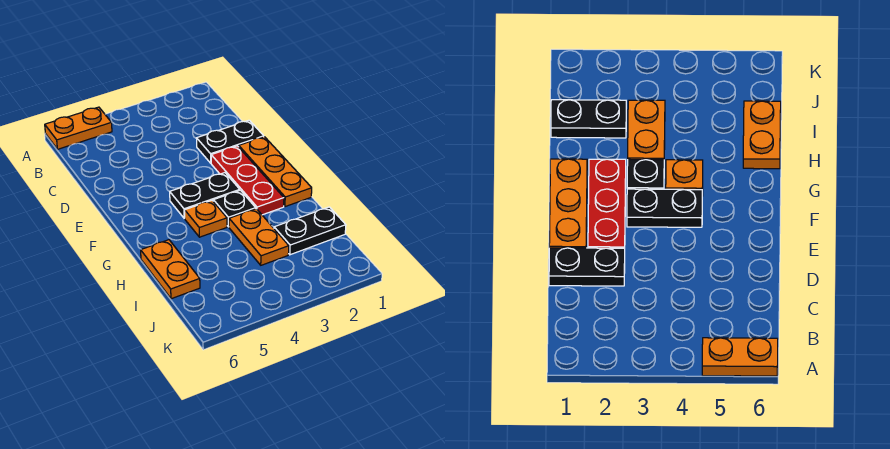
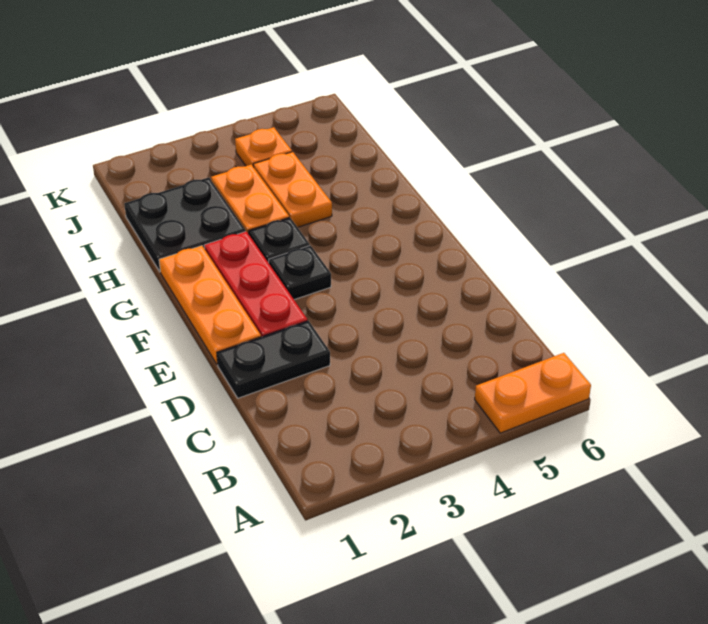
black plate F3:F4 level 1 -> black plate F3 level 1
orange plate G4 level 1 -> orange plate J4 level 1
orange plate H6:I6 level 1 -> orange plate H4:I4 level 1
black plate I1:I2 level 1 -> black plate H1:I2 level 1

